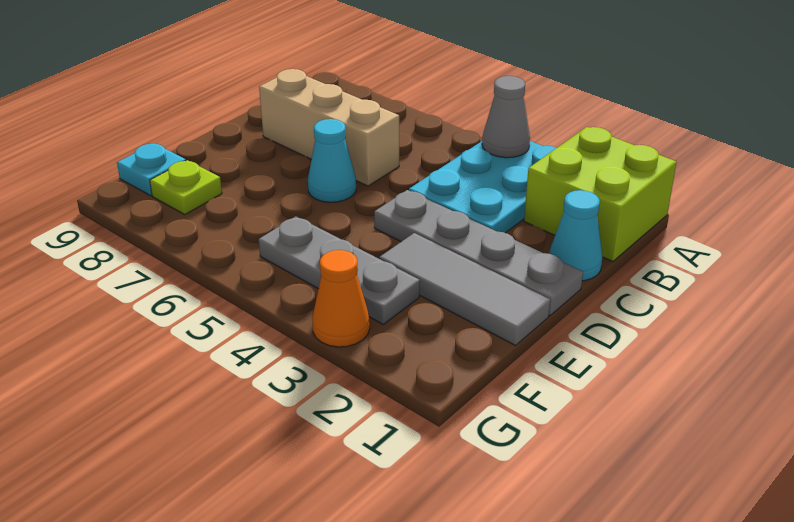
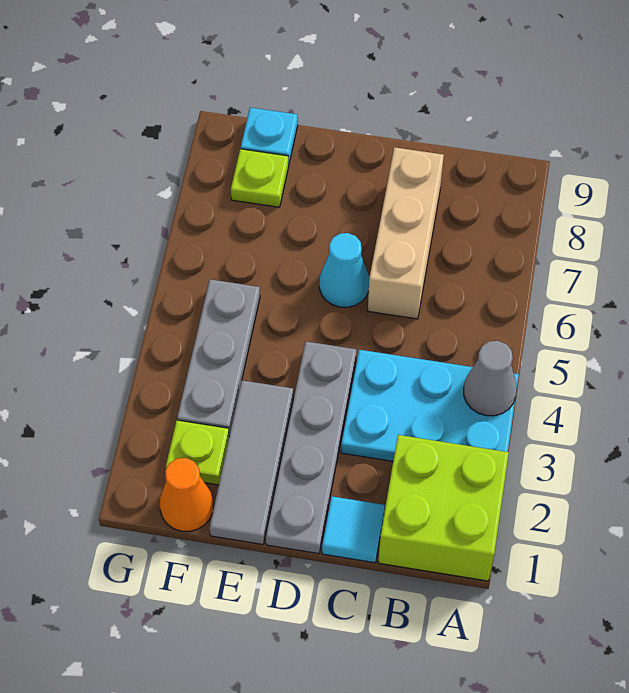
cyan cone C1 level 1 -> cyan tile C1 level 1
none -> lime plate F2 level 1
orange cone G3 level 1 -> orange cone F1 level 1

